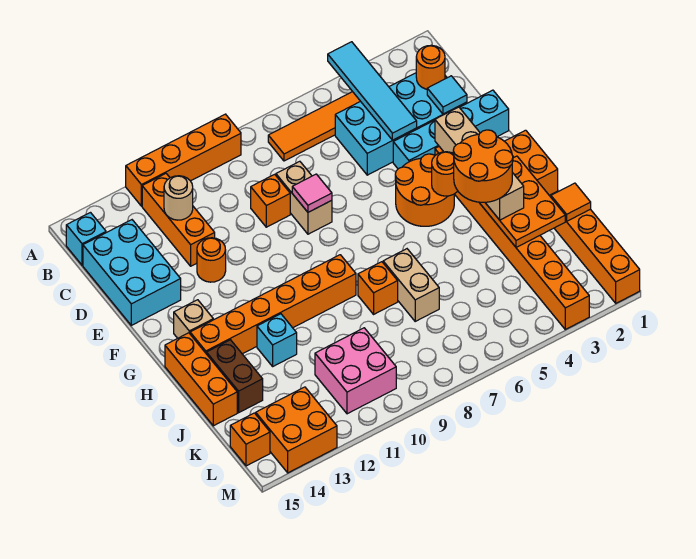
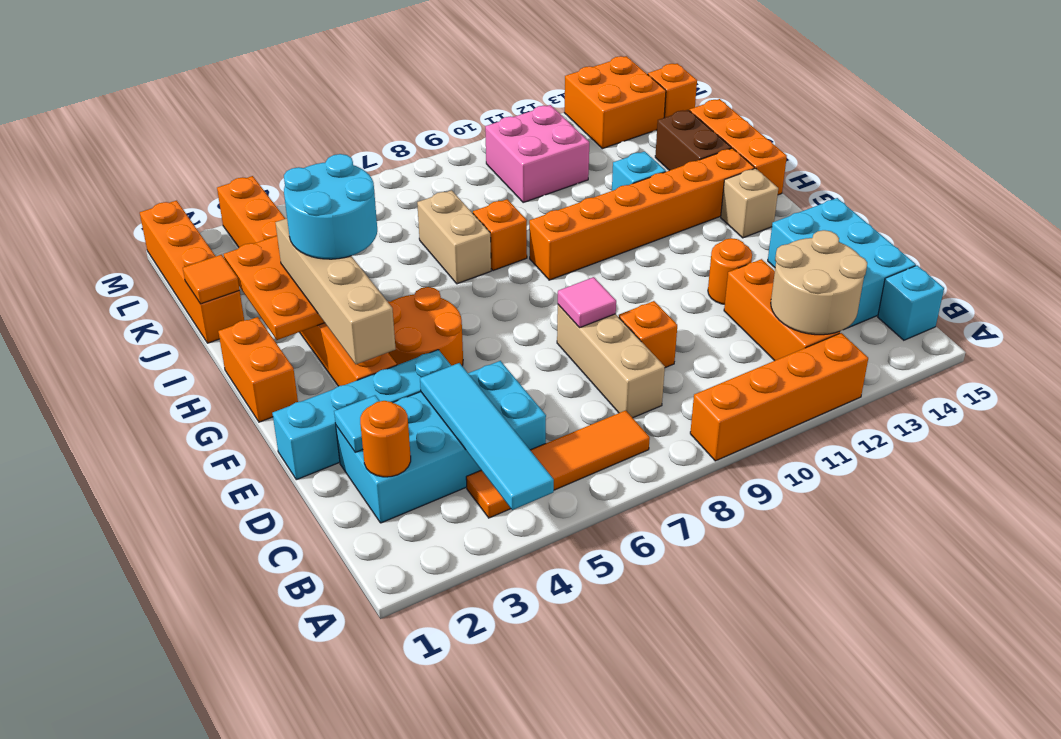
tan round brick C12 level 2 -> tan round brick B12:C13 level 2
tan brick D8:E8 level 1 -> tan brick C8:E8 level 1
orange round brick G4 level 2 -> none
orange round brick H3:I4 level 4 -> cyan round brick H3:I4 level 4

